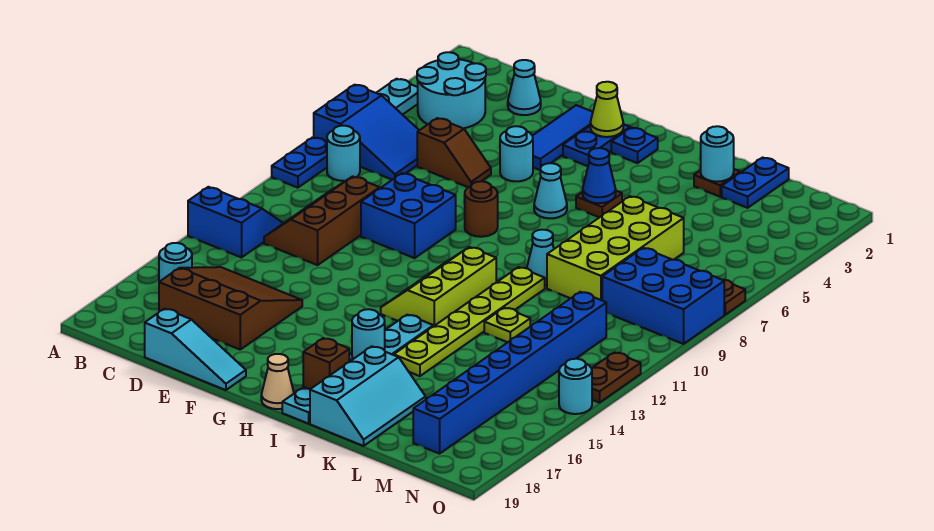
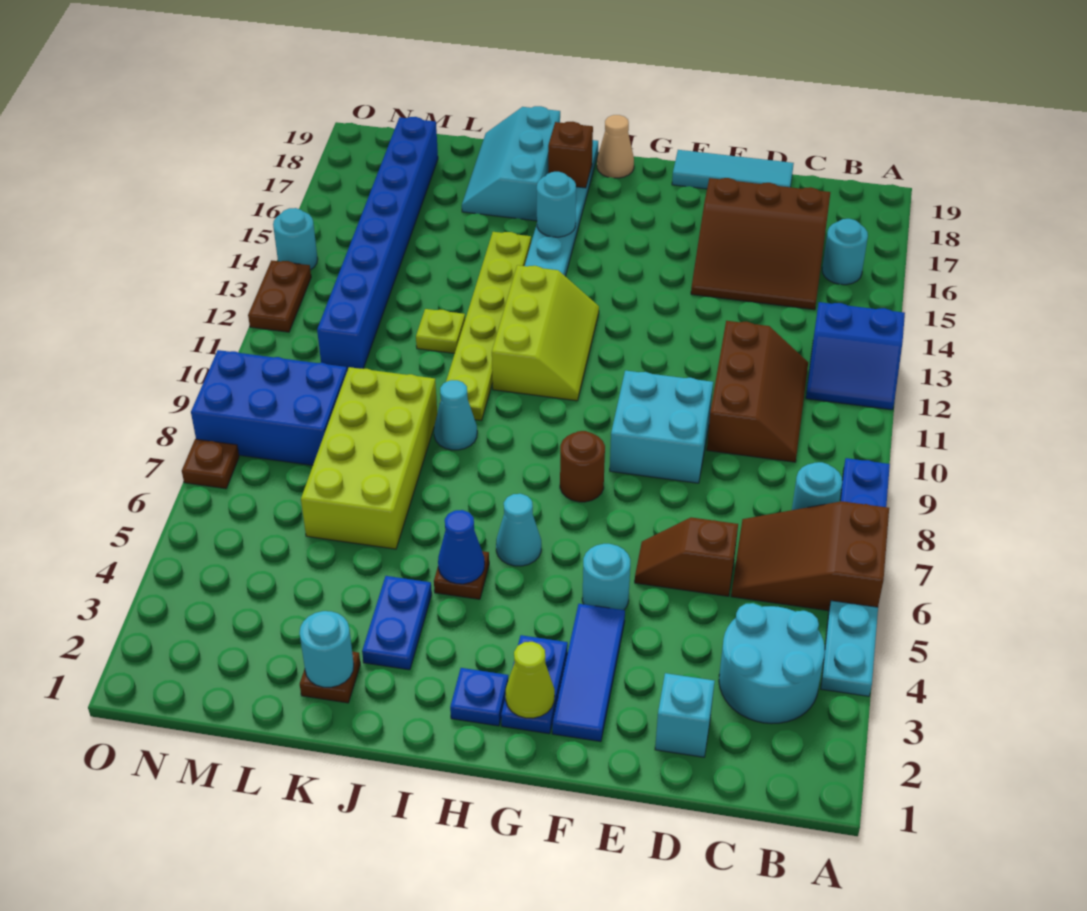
blue slope A6:C7 level 1 top A -> brown slope A6:C7 level 1 top A
cyan cone D2 level 1 -> cyan brick D2 level 1
cyan slope D19:F19 level 1 top D -> cyan tile D19:F19 level 1
blue brick E9:F10 level 1 -> cyan brick E9:F10 level 1
blue plate L1:L2 level 1 -> blue plate J3:J4 level 1

